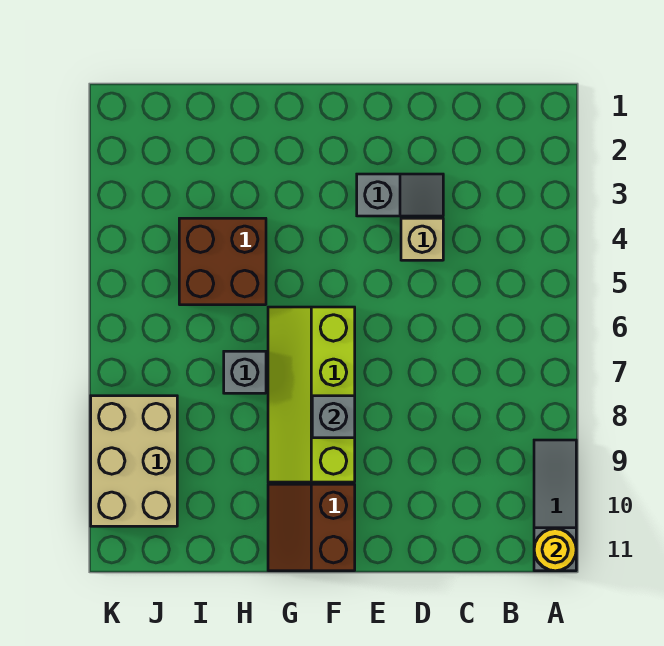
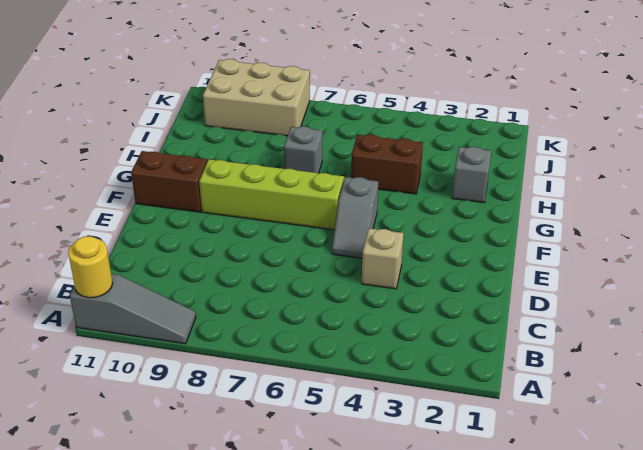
grey slope D3:E3 level 1 top E -> grey slope E5:F5 level 1 top F
grey brick F8 level 2 -> grey brick H2 level 1
brown brick H4:I5 level 1 -> brown brick H4:H5 level 1

